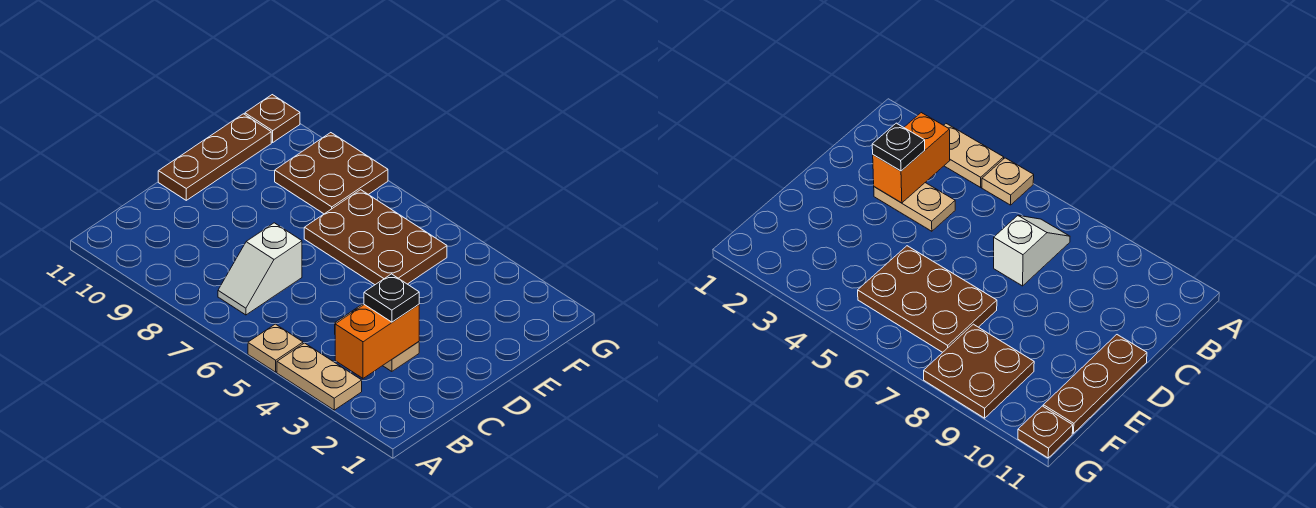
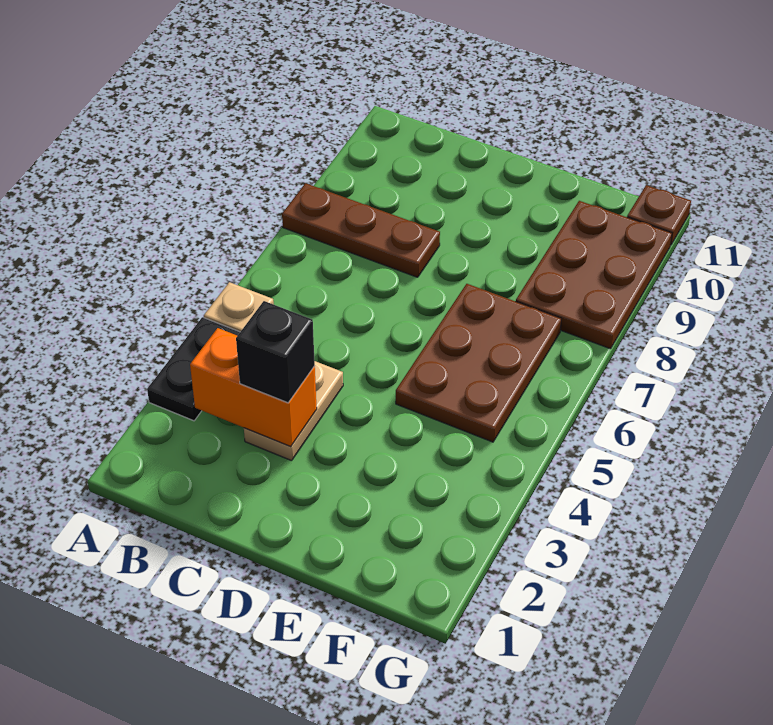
tan plate A3:A4 level 1 -> black plate A3:A4 level 1
white slope B7:C7 level 1 top C -> none
black plate C3 level 3 -> black brick C3 level 3
brown plate D11:F11 level 1 -> brown plate A8:C8 level 1
brown plate F8:G9 level 1 -> brown plate F8:G10 level 1

